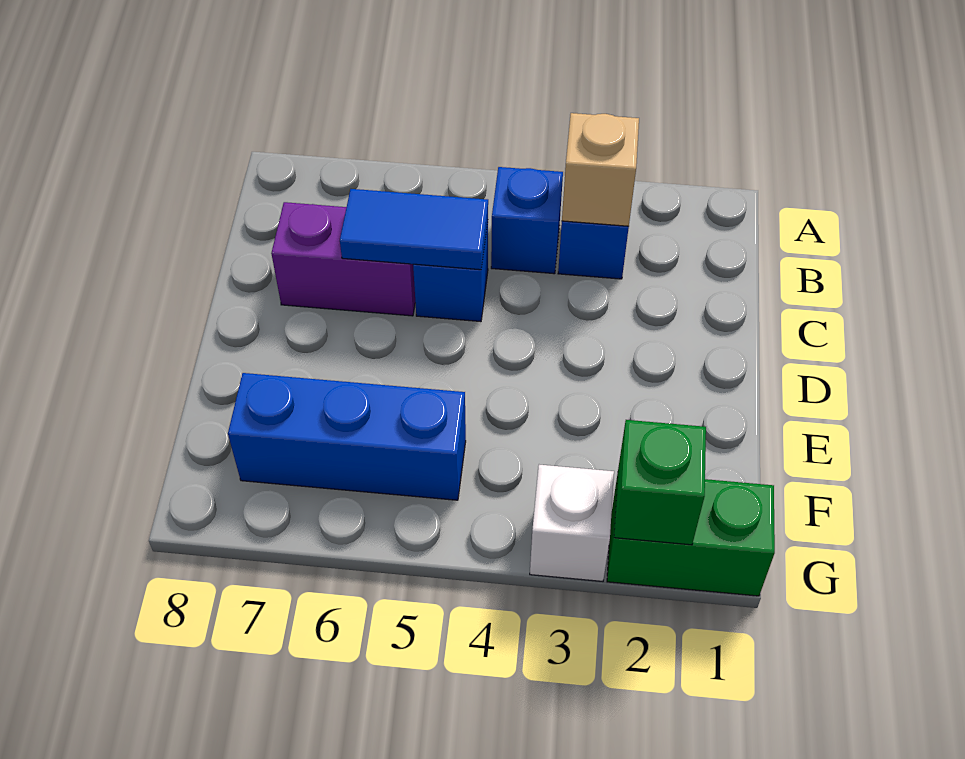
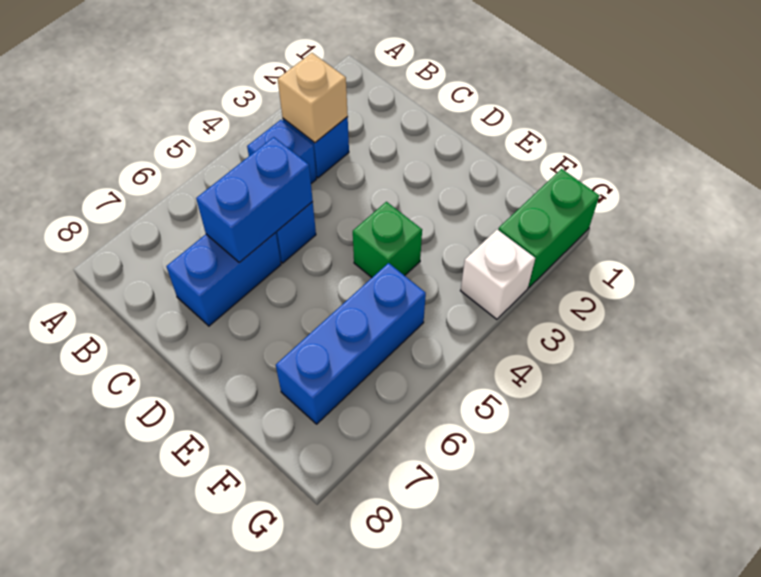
blue tile C5:C6 level 2 -> blue brick C5:C6 level 2
purple brick C6:C7 level 1 -> blue brick C6:C7 level 1
green brick G2 level 2 -> green brick E4 level 1

